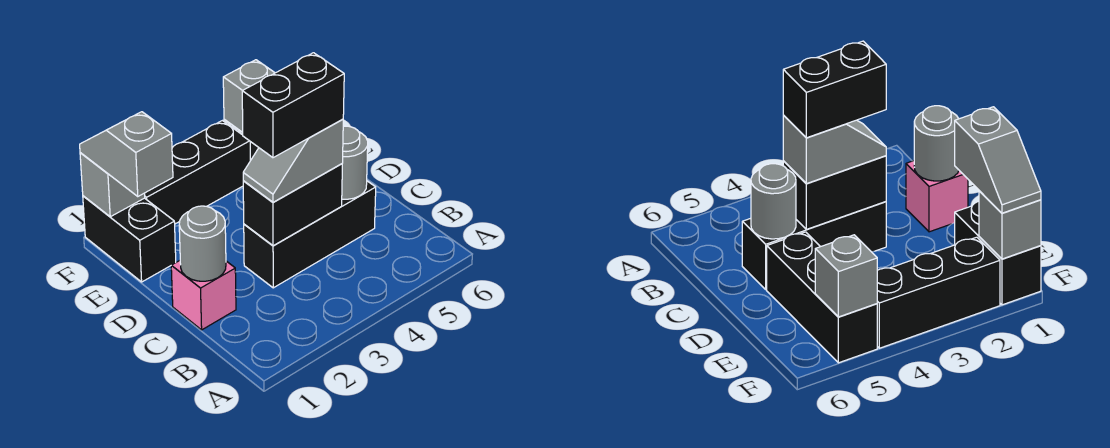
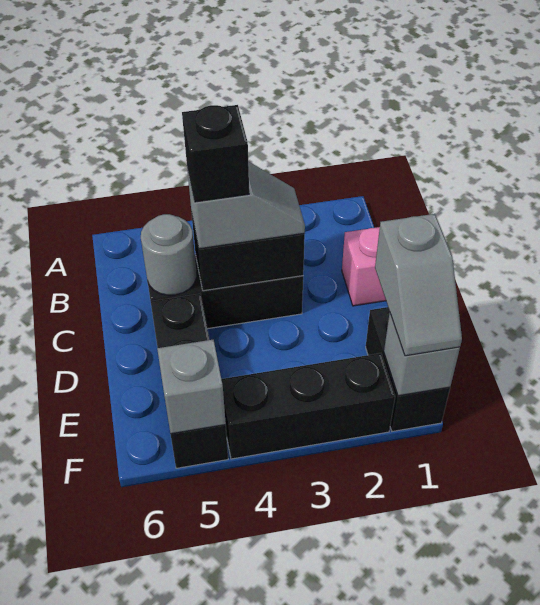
grey round brick C1 level 2 -> none
black brick C3:C4 level 4 -> black brick C4 level 4

